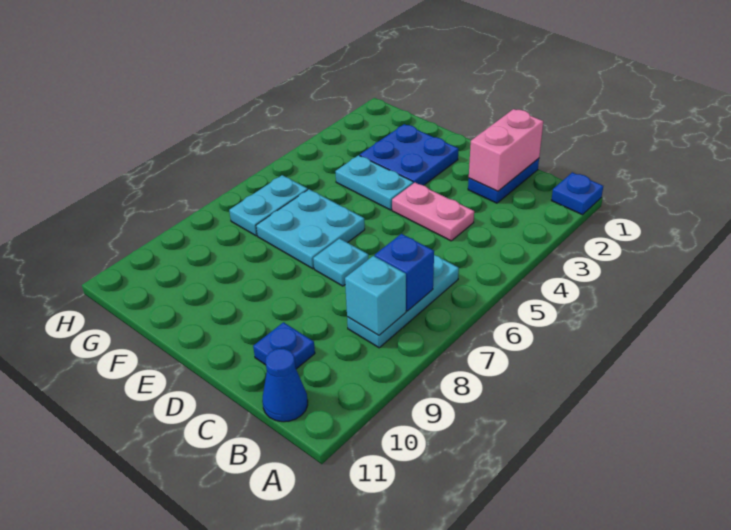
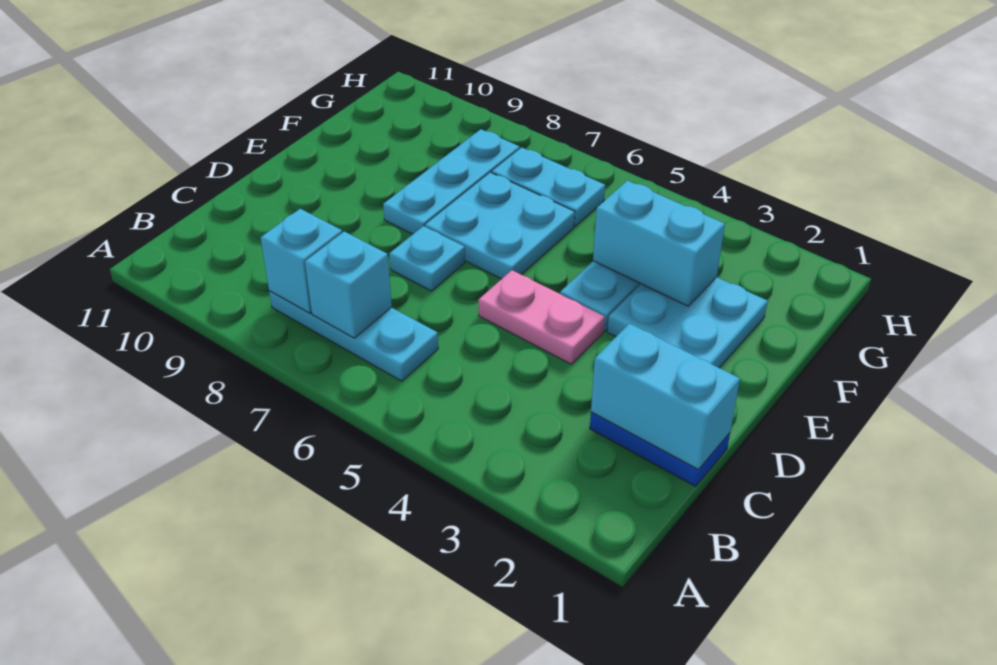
blue plate A1 level 1 -> none
blue brick B7 level 2 -> cyan brick B7 level 2
blue cone B11 level 1 -> none
pink brick C1:C2 level 2 -> cyan brick C1:C2 level 2
pink plate C4:D4 level 1 -> pink plate D4:D5 level 1
blue plate C10 level 1 -> none
blue plate E2:F3 level 1 -> cyan plate E2:F3 level 1
none -> cyan plate E8:G8 level 1
none -> cyan brick F3:F4 level 2

